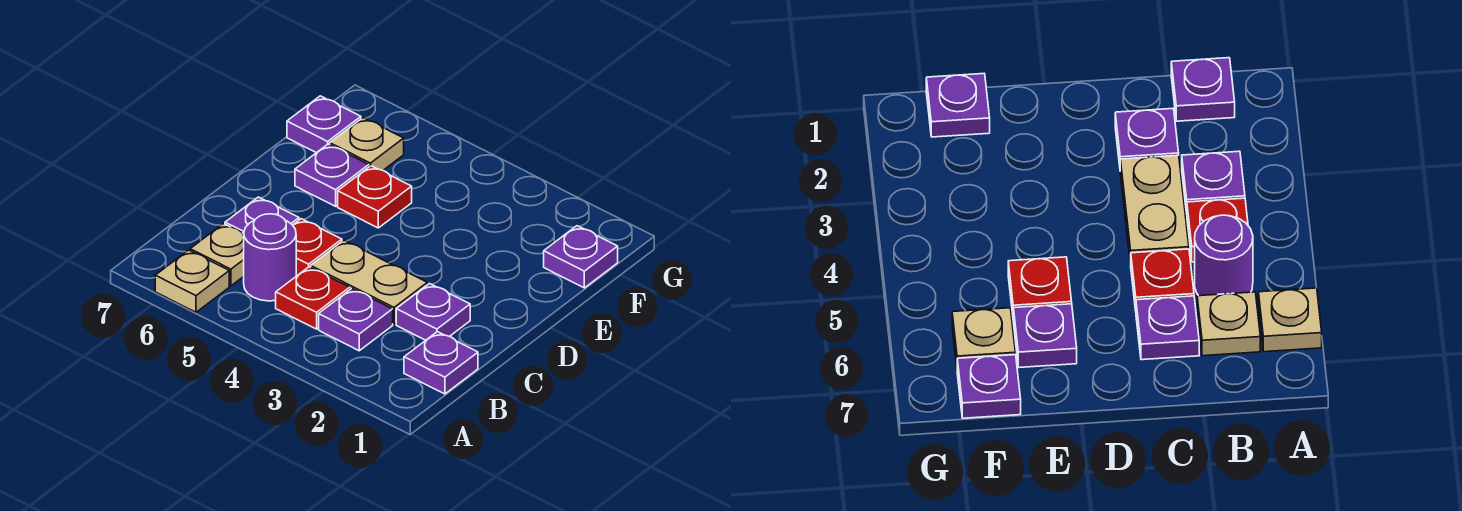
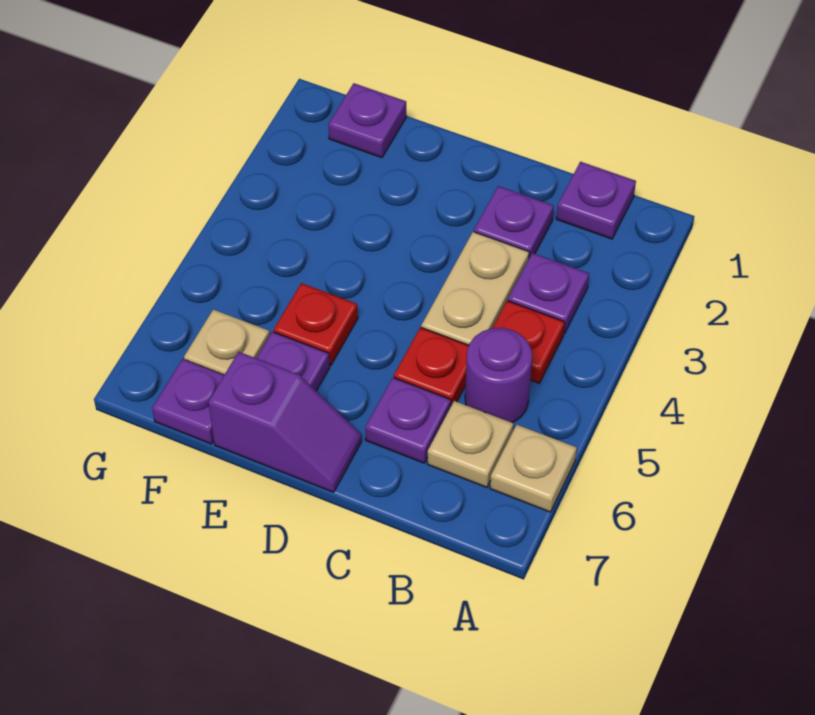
none -> purple slope D7:E7 level 1 top E

